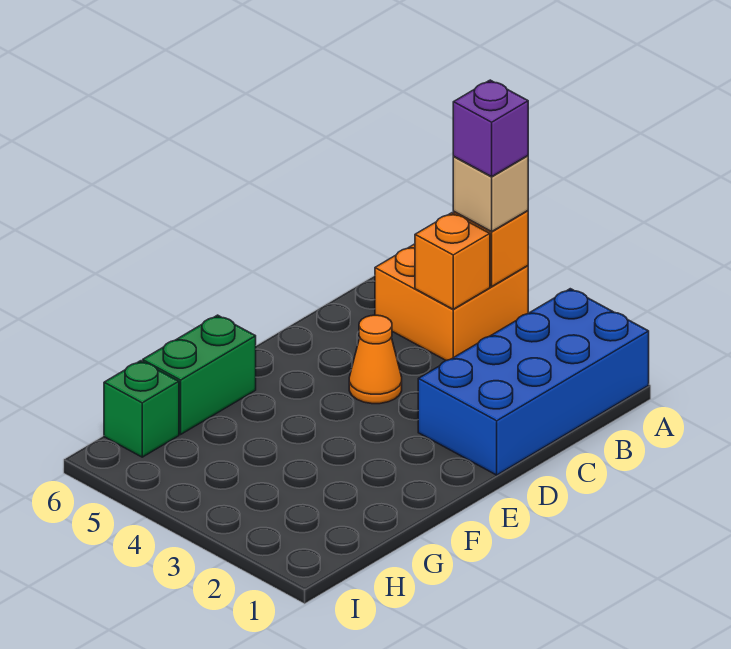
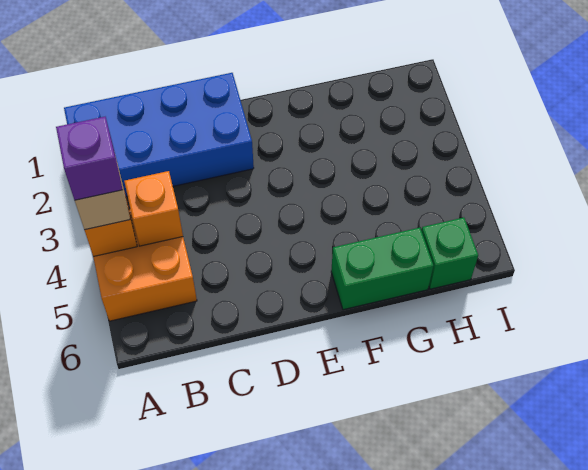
orange cone D4 level 1 -> none

